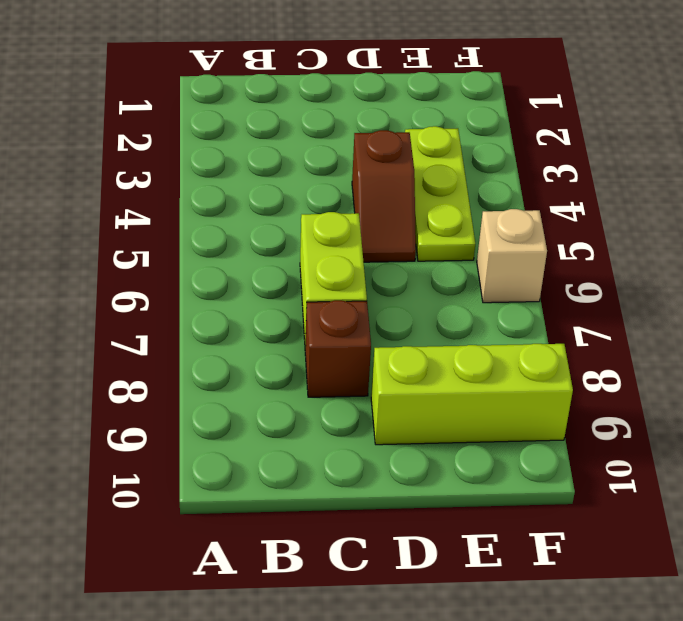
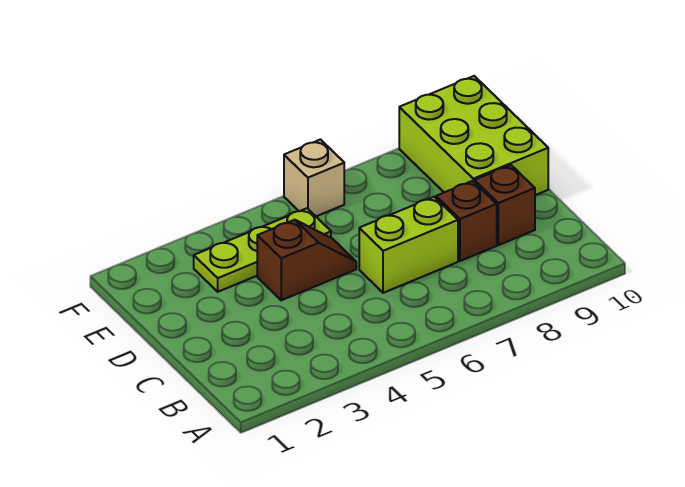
none -> brown brick C9 level 1
lime brick D9:F9 level 1 -> lime brick D9:F10 level 1

